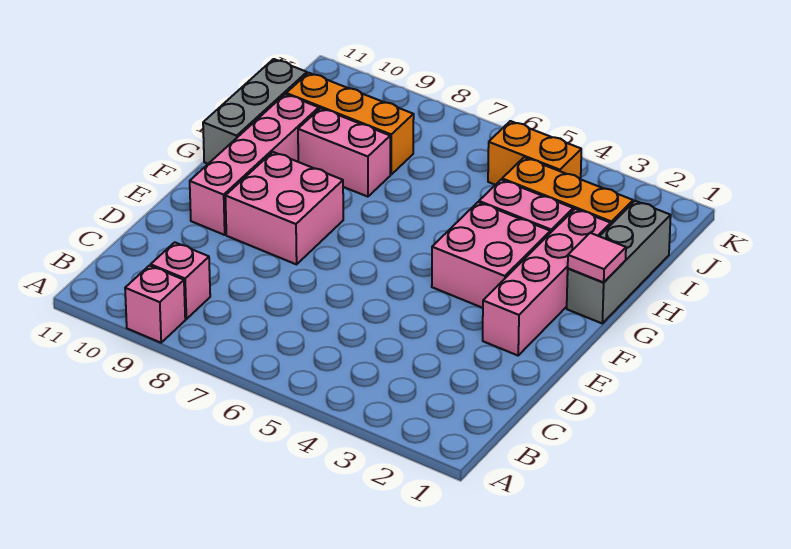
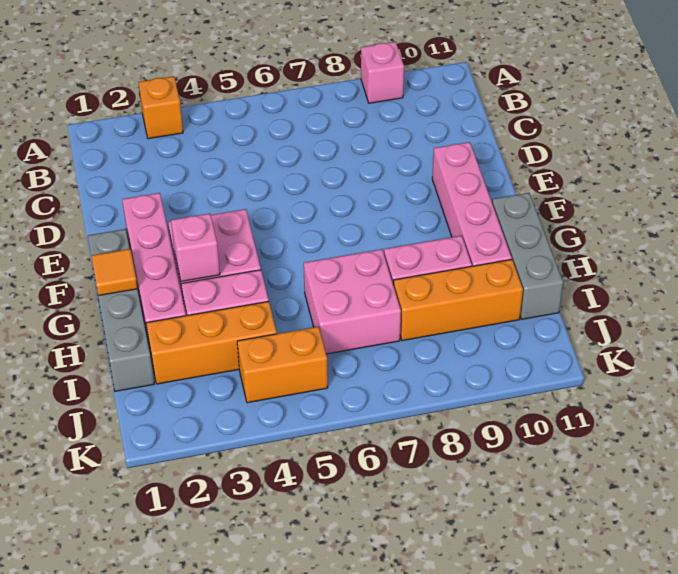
none -> orange brick A3 level 1
pink brick B9 level 1 -> pink brick G3 level 2
pink brick E8:F9 level 1 -> pink brick H6:I7 level 1
grey brick G1:I1 level 1 -> grey brick F1:I1 level 1
pink tile G1 level 2 -> orange tile G1 level 2

